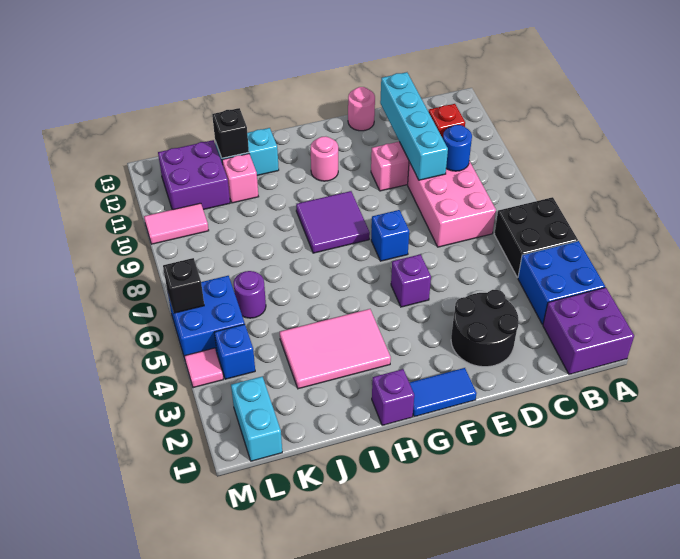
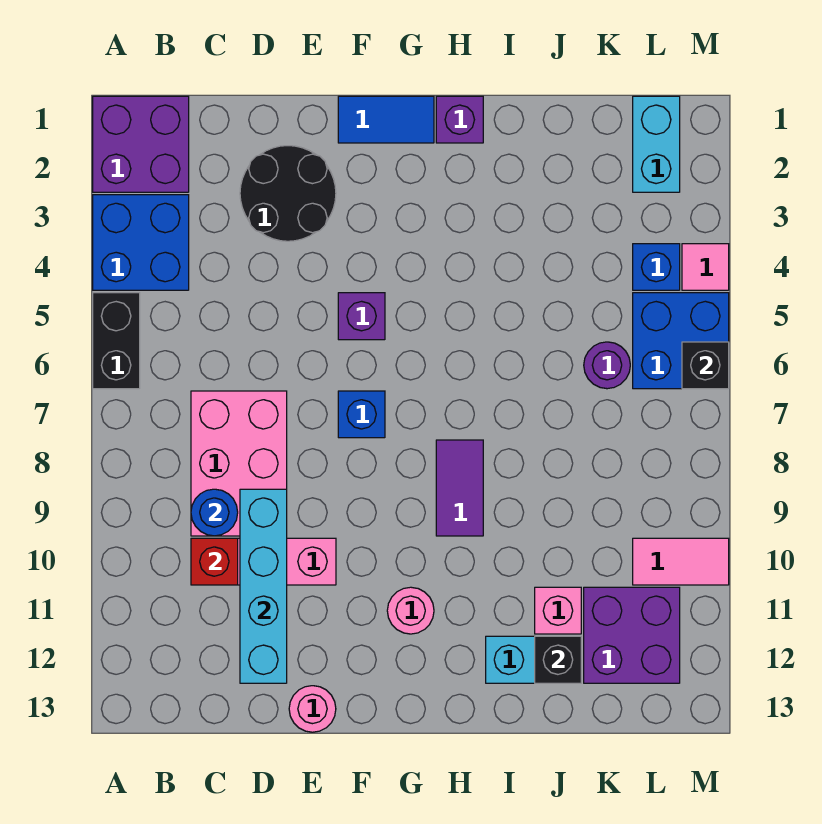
black brick A5:B6 level 1 -> black brick A5:A6 level 1
purple tile G8:H9 level 1 -> purple tile H8:H9 level 1
pink tile H3:J4 level 1 -> none

